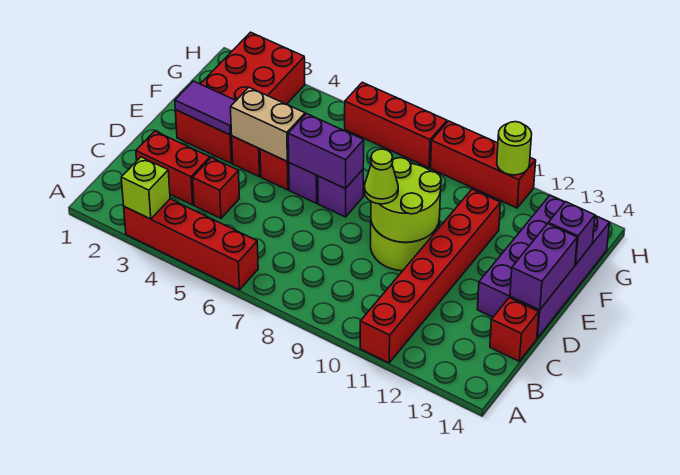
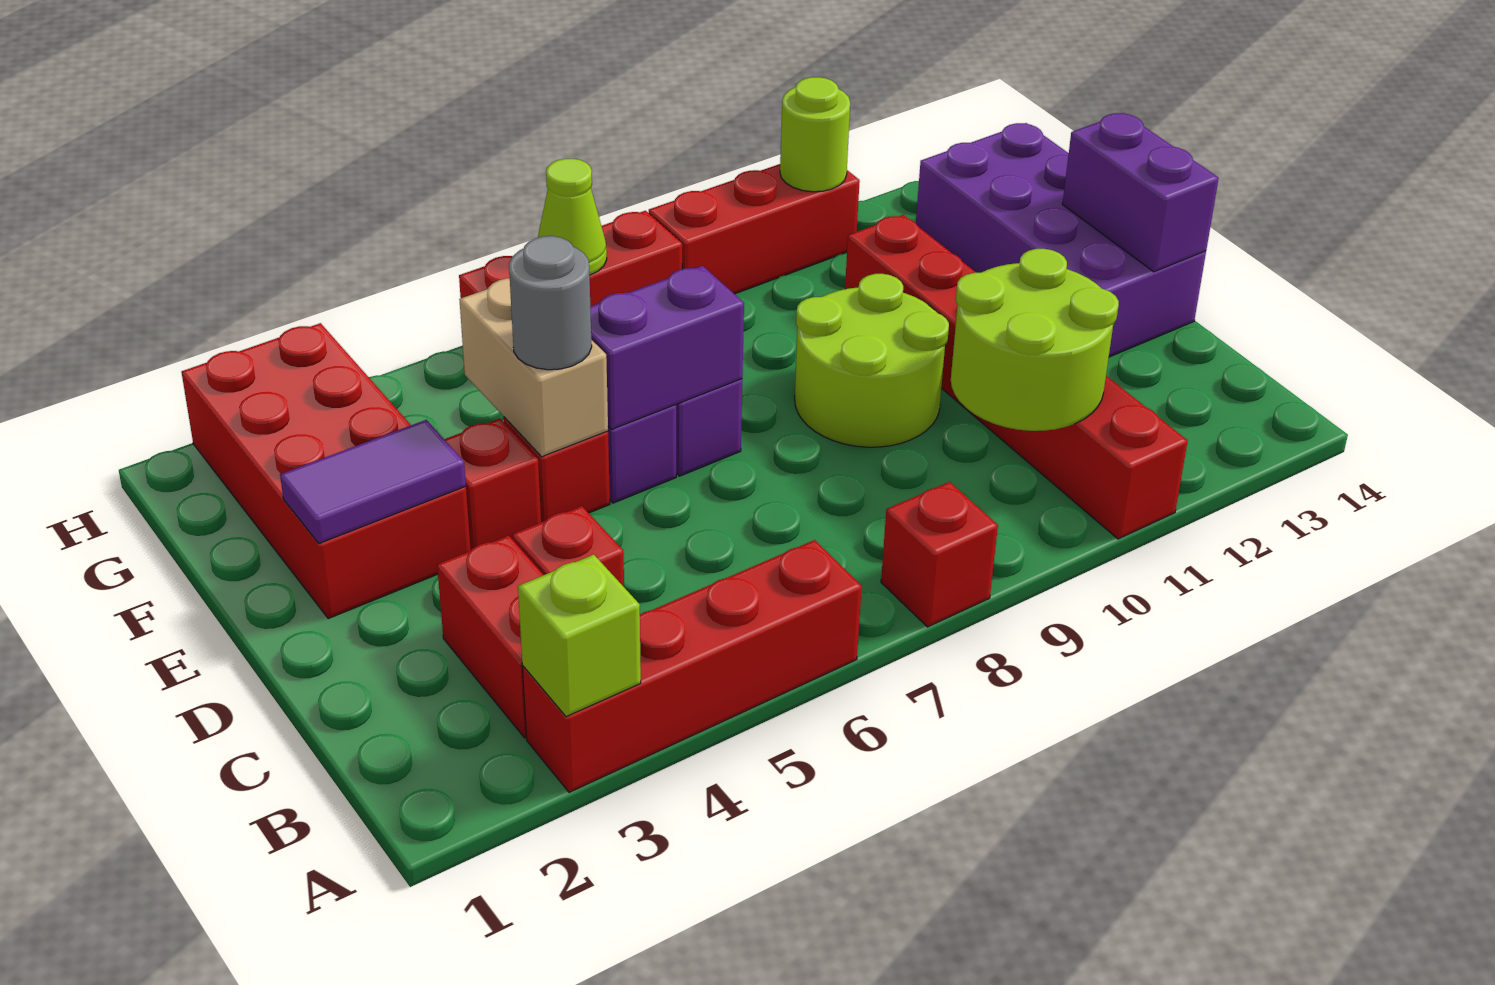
red brick C2:C3 level 1 -> red brick B3:C3 level 1
red brick C14 level 1 -> red brick A8 level 1
lime round brick D9:E10 level 2 -> lime round brick B10:C11 level 2
lime cone D9 level 3 -> lime cone H7 level 2
tan brick E4:E5 level 2 -> tan brick E5:F5 level 2
none -> grey round brick E5 level 3
purple brick F14 level 2 -> none

